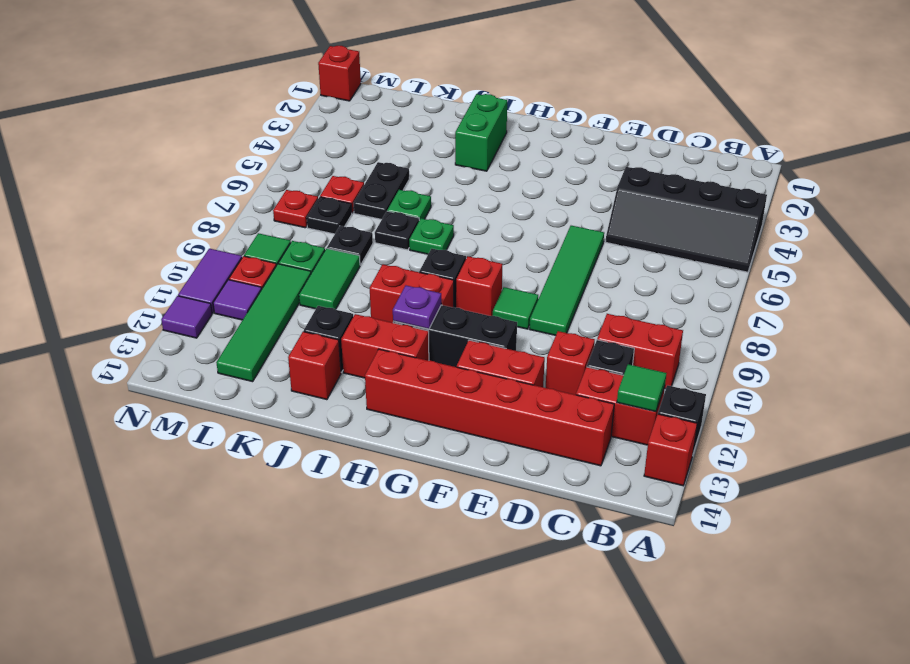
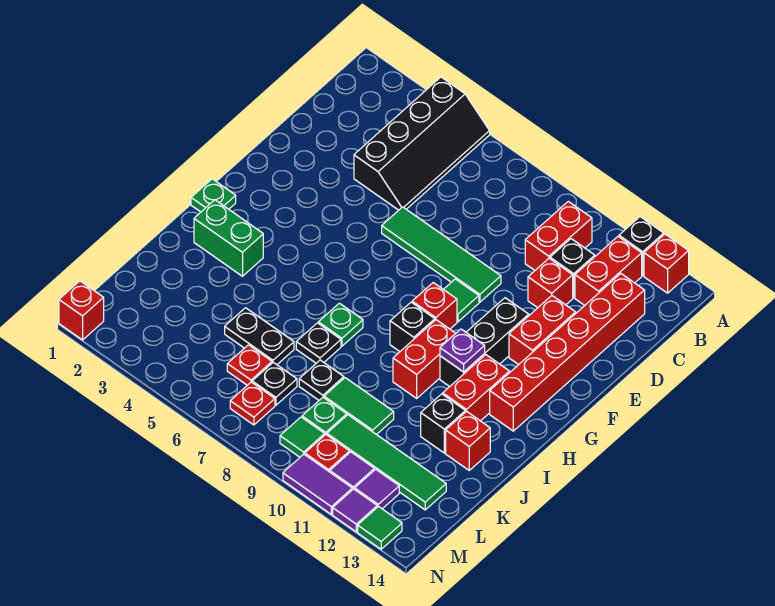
green tile B12 level 2 -> green tile N13 level 1
green plate J6 level 1 -> green plate H1 level 1
none -> purple tile M12 level 1

